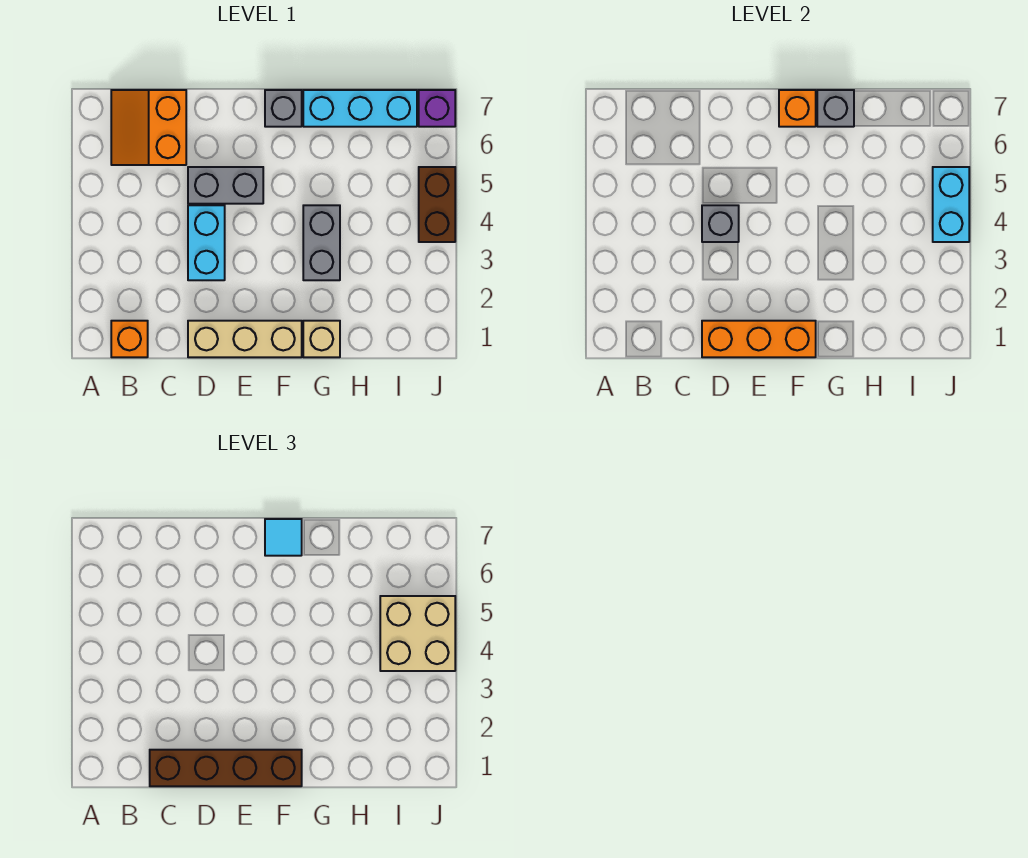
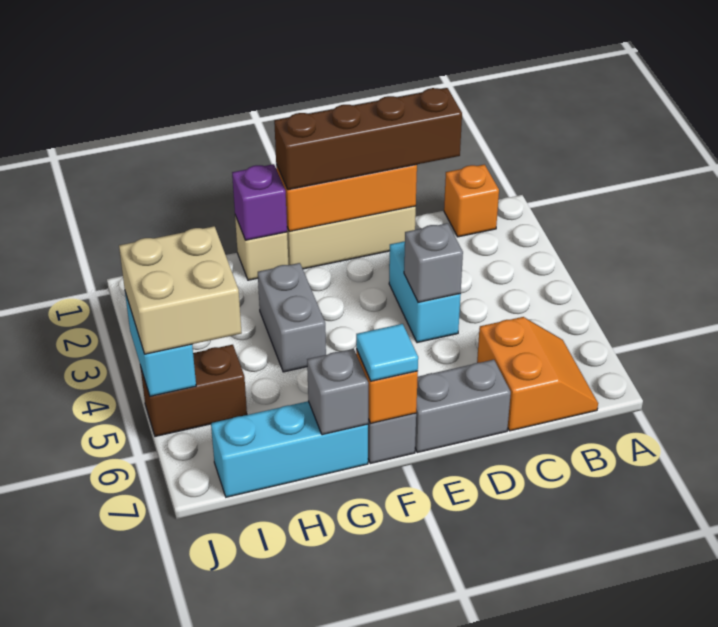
grey brick D5:E5 level 1 -> grey brick D7:E7 level 1
brown brick J4:J5 level 1 -> brown brick I5:J5 level 1
purple brick J7 level 1 -> purple brick G1 level 2

